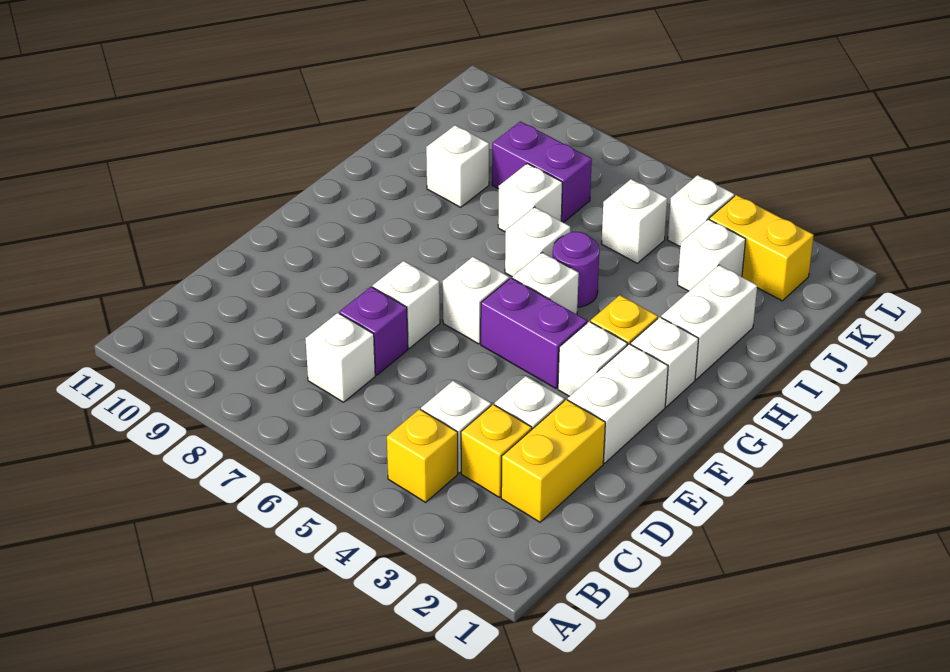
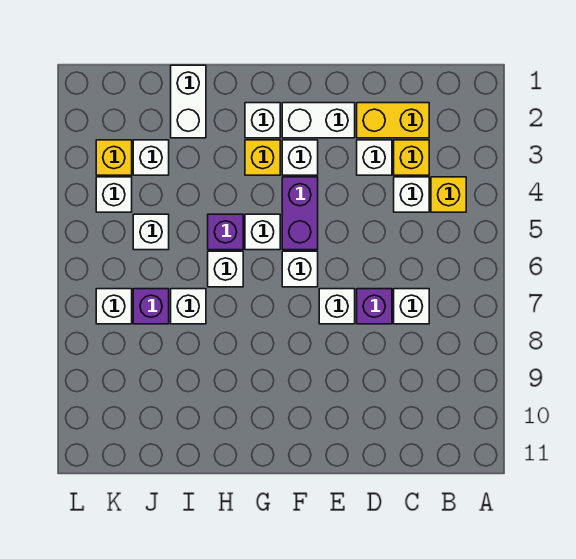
white brick H2:I2 level 1 -> white brick I1:I2 level 1
purple round brick H5 level 1 -> purple brick H5 level 1
white brick I9 level 1 -> white brick K7 level 1
purple brick J7:J8 level 1 -> purple brick J7 level 1
yellow brick K2:K3 level 1 -> yellow brick K3 level 1

